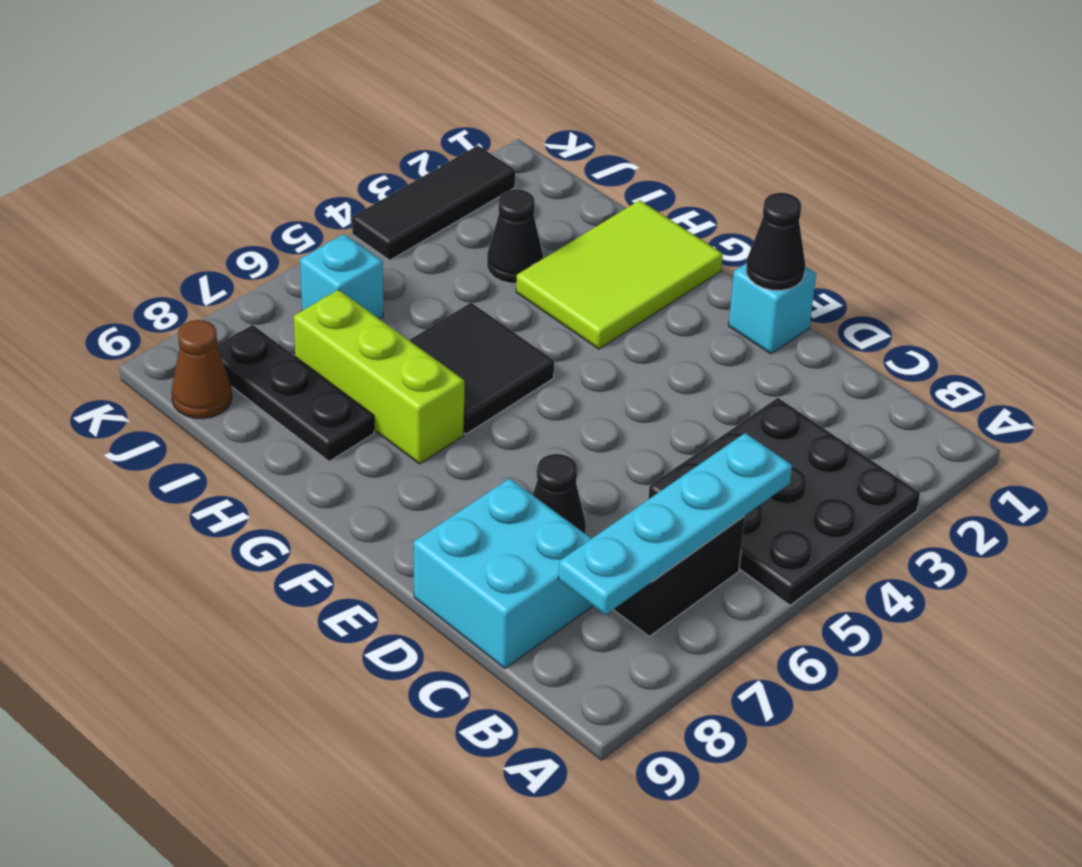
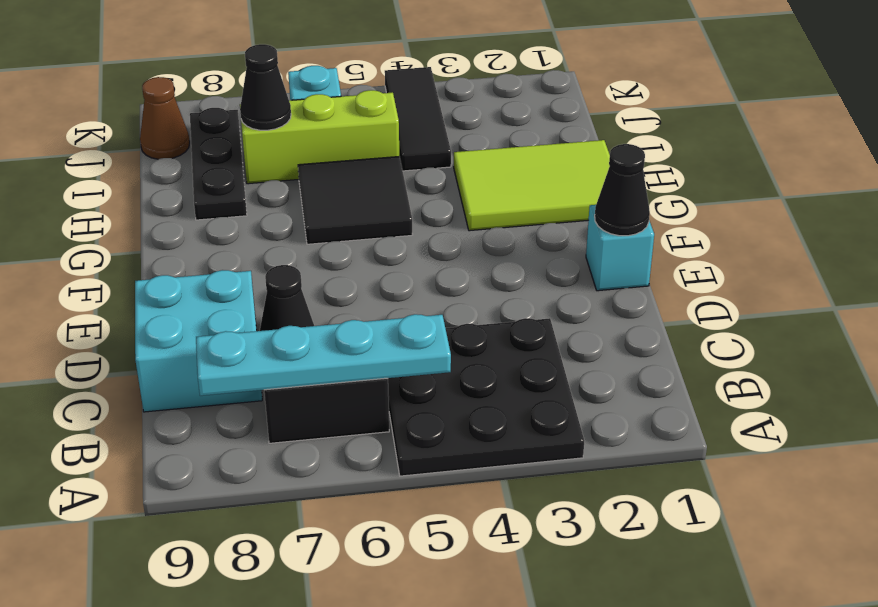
lime brick G7:I7 level 1 -> lime brick I5:I7 level 1
black cone I3 level 1 -> black cone I7 level 2
black tile K2:K4 level 1 -> black tile I4:K4 level 1

